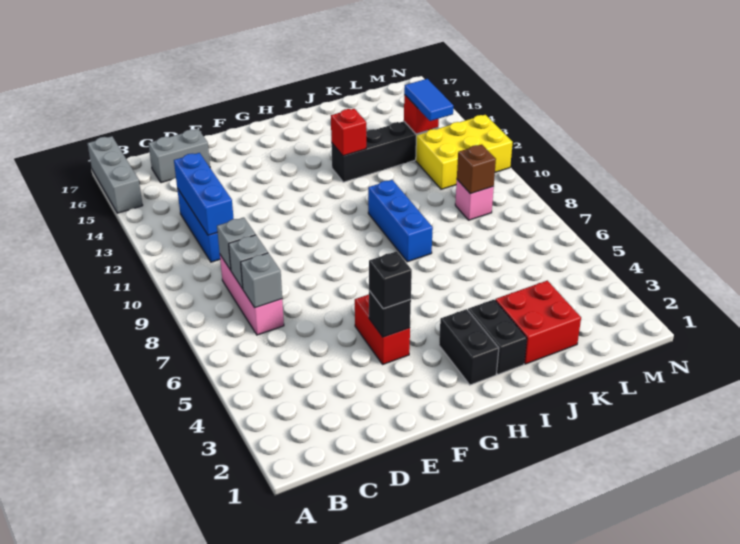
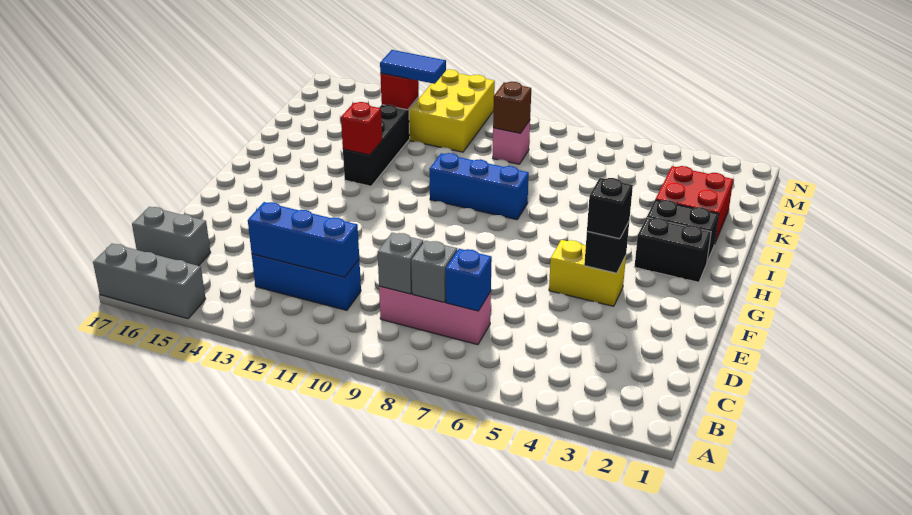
grey brick C7 level 2 -> blue brick C7 level 2
grey brick C16:D16 level 1 -> grey brick C16:C17 level 1
red brick F4:F5 level 1 -> yellow brick F4:F5 level 1

